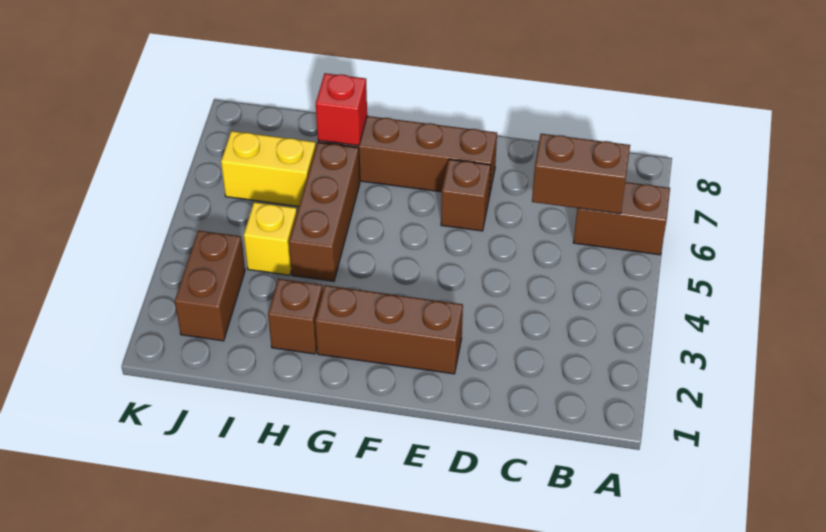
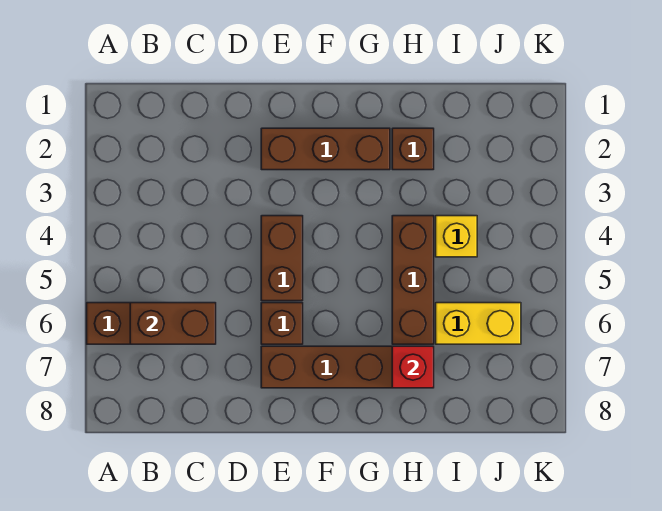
brown brick J2:J3 level 1 -> brown brick E4:E5 level 1

